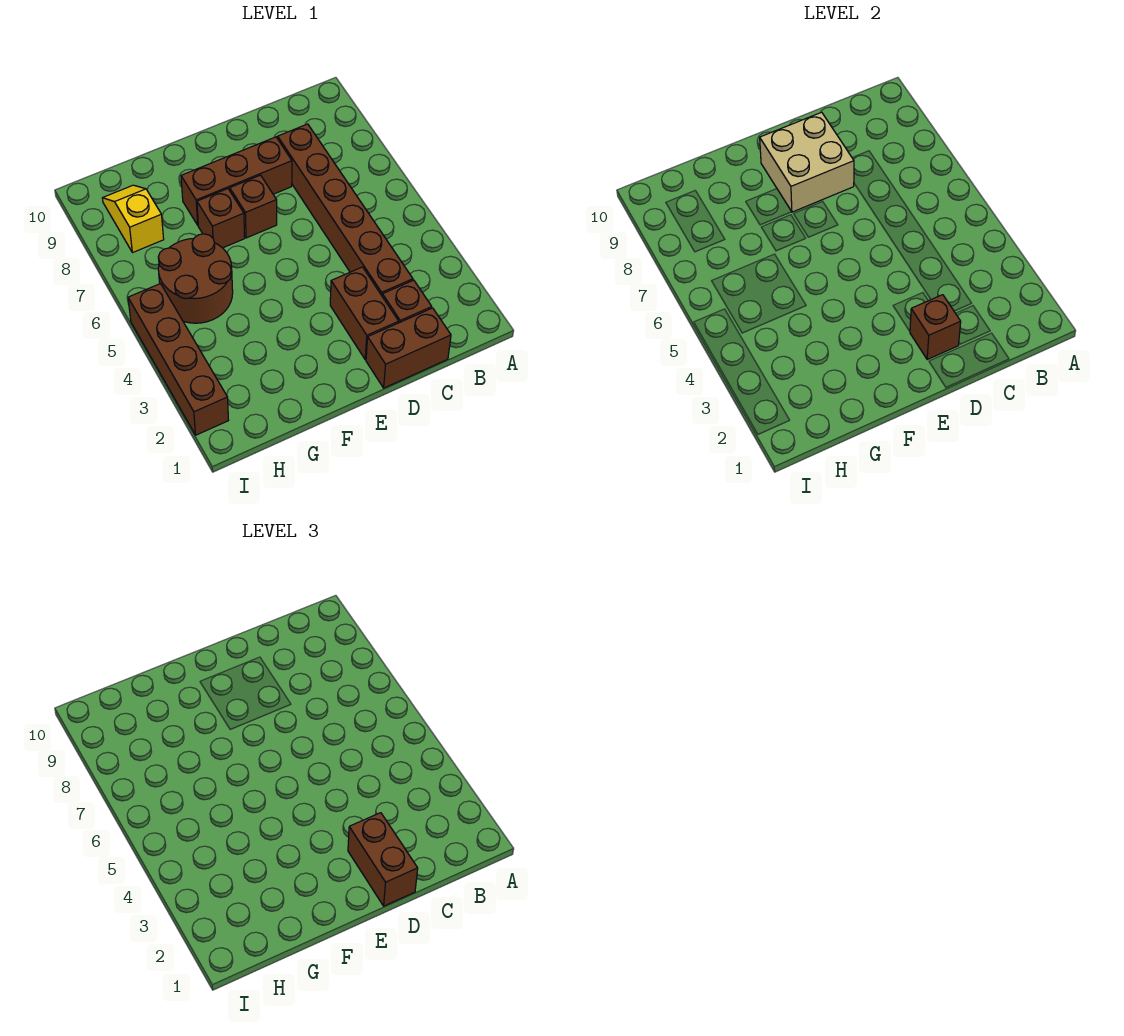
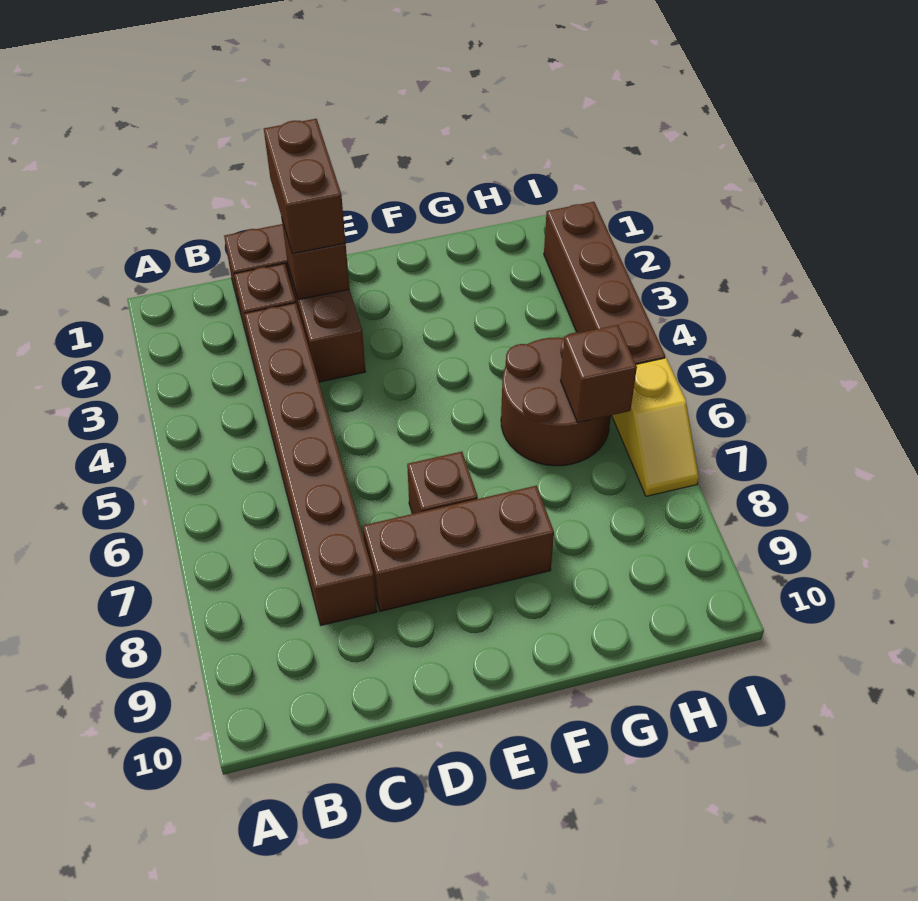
tan brick D8:E9 level 2 -> none
brown brick F7 level 1 -> brown brick H6 level 2
yellow slope H8:H9 level 1 top 8 -> yellow slope I6:I7 level 1 top 6

